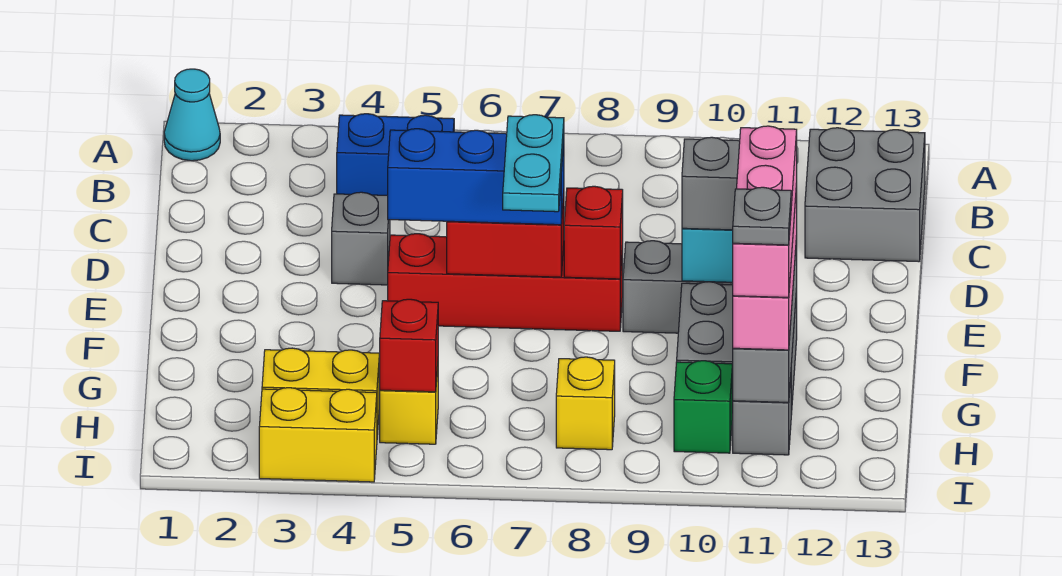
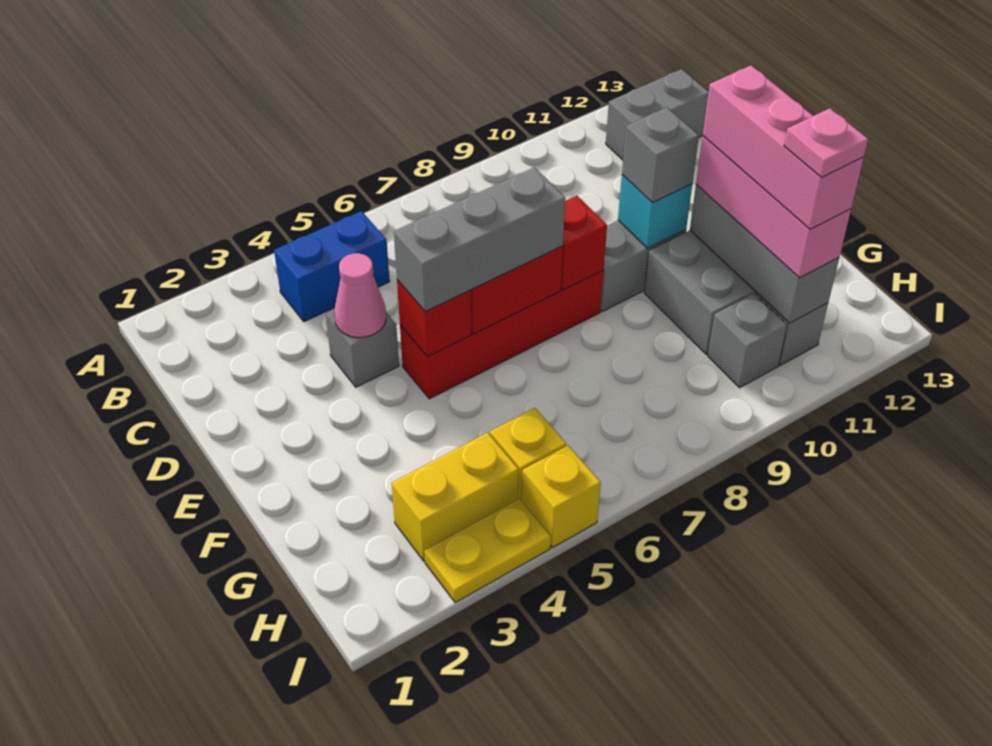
cyan cone A1 level 1 -> none
grey brick B12:C13 level 1 -> grey brick B12:B13 level 1
none -> pink cone D4 level 2
blue brick E5:E7 level 3 -> grey brick E5:E7 level 3
cyan plate E7:F7 level 4 -> none
red brick H5 level 2 -> red brick E5 level 2
yellow brick H8 level 1 -> yellow brick I5 level 1
green brick H10 level 1 -> grey brick H10 level 1
grey plate H11 level 5 -> pink plate H11 level 5
yellow brick I3:I4 level 1 -> yellow plate I3:I4 level 1

